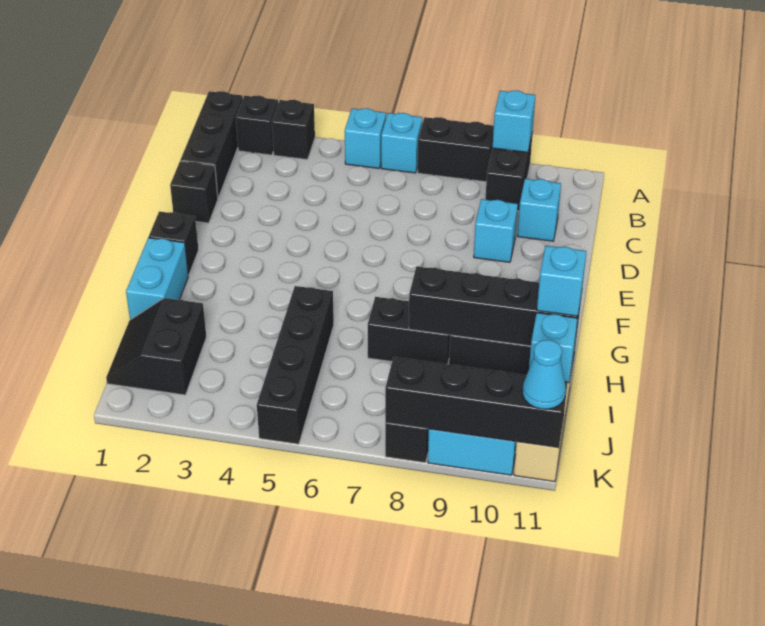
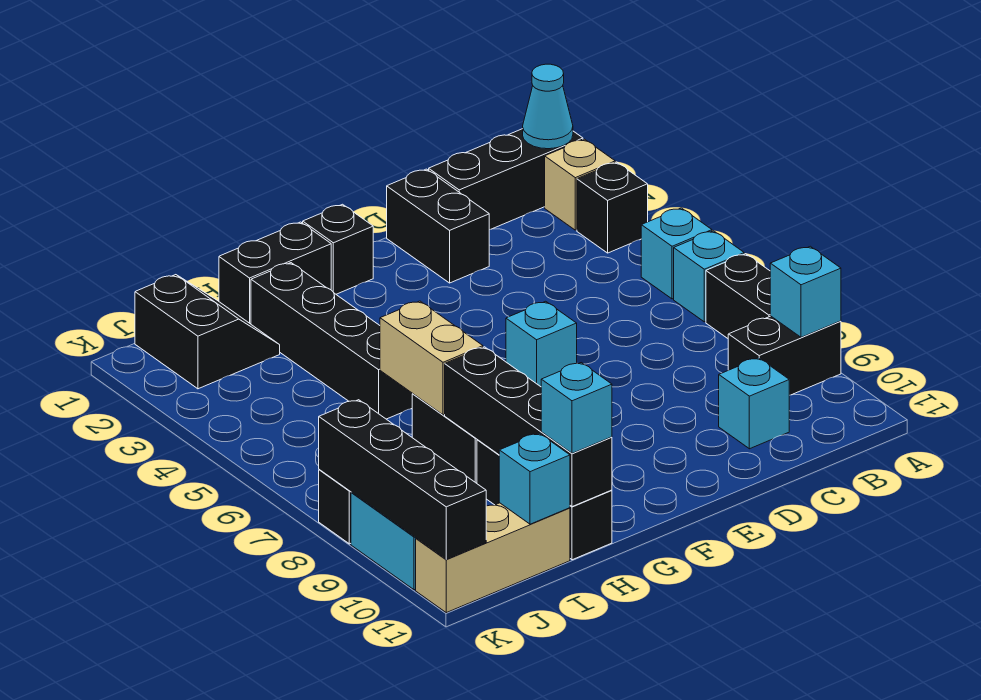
black brick A2 level 1 -> tan brick A2 level 1
black brick D1 level 1 -> black brick D1:D2 level 1
cyan brick D9 level 1 -> cyan brick E6 level 1
cyan brick G1:H1 level 1 -> black brick G1:H1 level 1
black brick H5:K5 level 1 -> black brick H2:H5 level 1
none -> tan brick H6:H7 level 2
black slope I1:J2 level 1 top 2 -> black slope I1:J2 level 1 top J
cyan cone K11 level 3 -> cyan cone A1 level 2

